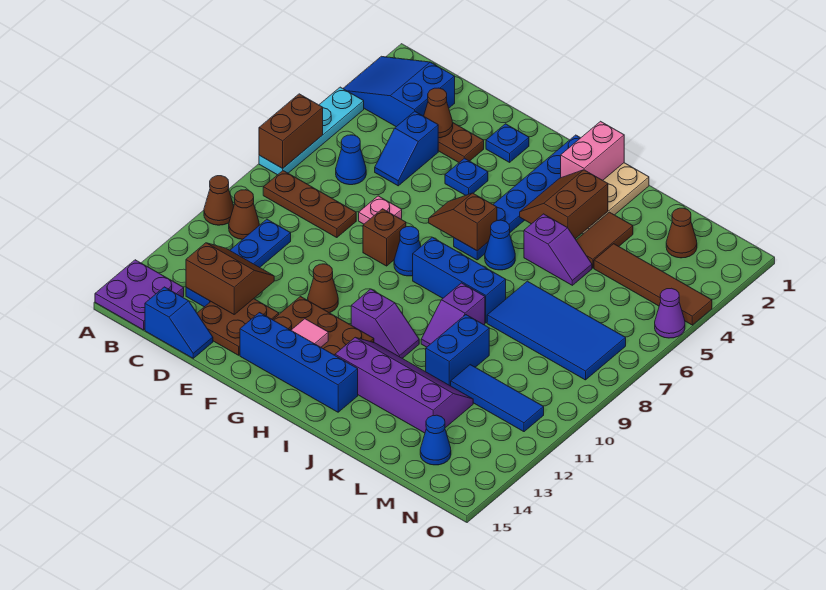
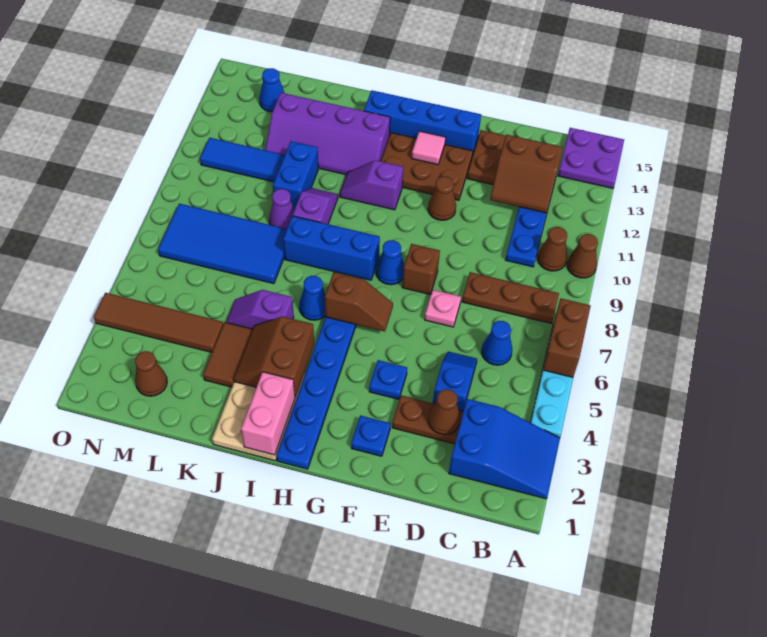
blue slope C15:D15 level 1 top C -> none
brown slope I3:J4 level 2 top J -> brown slope I3:J4 level 2 top I
purple cone O5 level 1 -> purple cone K9 level 1

